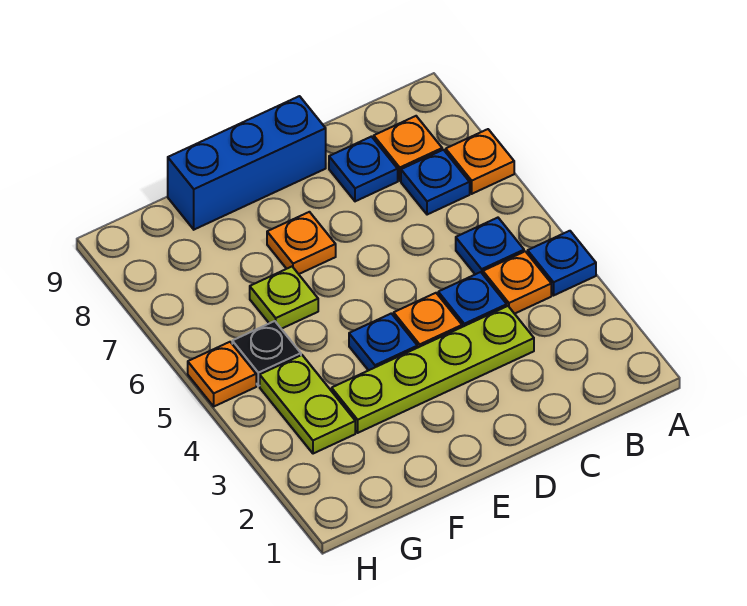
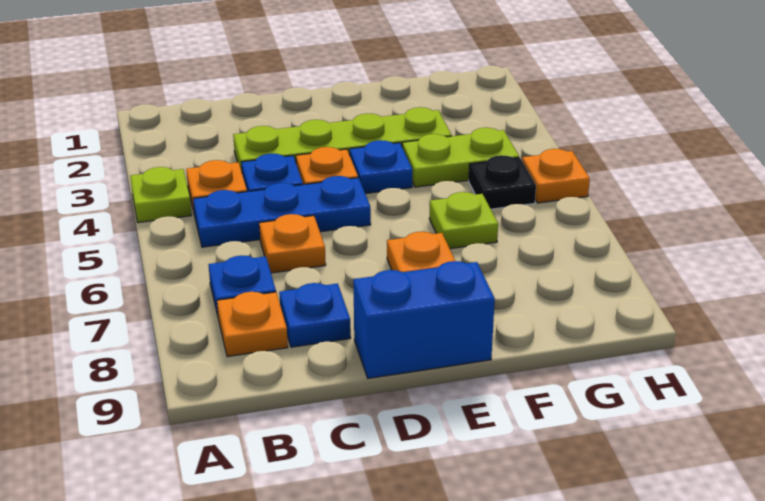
blue plate A4 level 1 -> lime plate A4 level 1
orange plate A7 level 1 -> orange plate C6 level 1
blue plate B5 level 1 -> blue plate B5:D5 level 1
blue brick D9:F9 level 1 -> blue brick D9:E9 level 1
lime plate G3:G4 level 1 -> lime plate F4:G4 level 1

